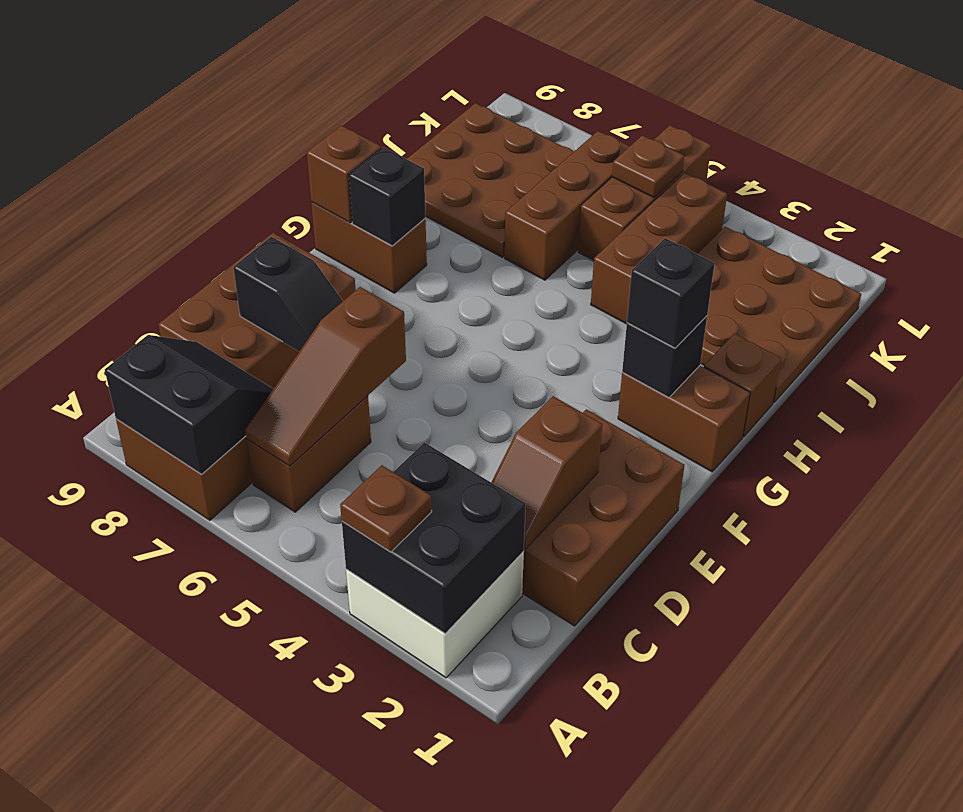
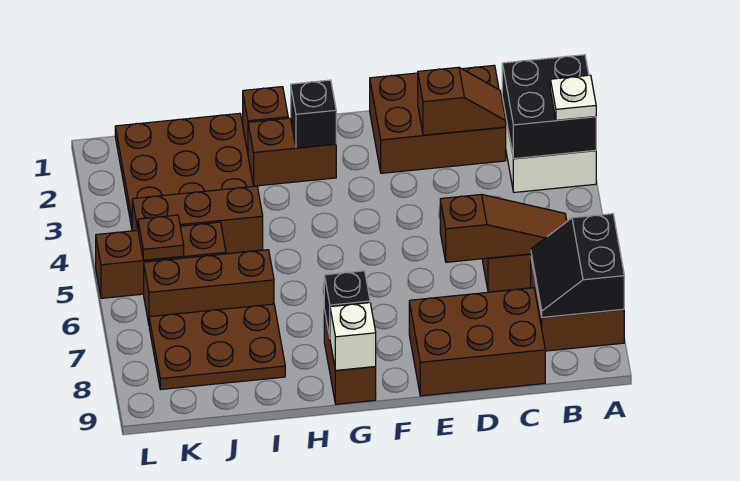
brown plate A3 level 3 -> white plate A3 level 3
black slope D7:D8 level 2 top 8 -> none
brown brick G1:G2 level 1 -> brown brick G2:H2 level 1
black brick G2 level 3 -> none
brown brick G9 level 2 -> white brick G9 level 2
brown plate I7:K9 level 1 -> brown plate I7:K8 level 1

